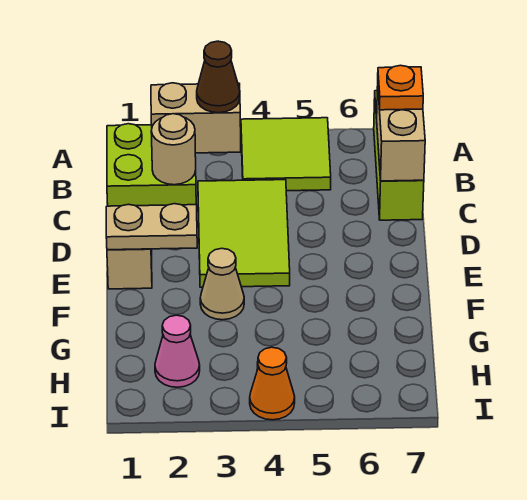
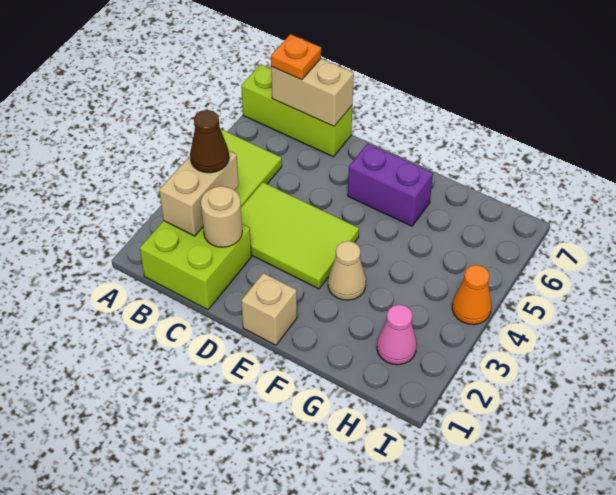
tan plate E1:E2 level 2 -> none
none -> purple brick E6:F6 level 1

